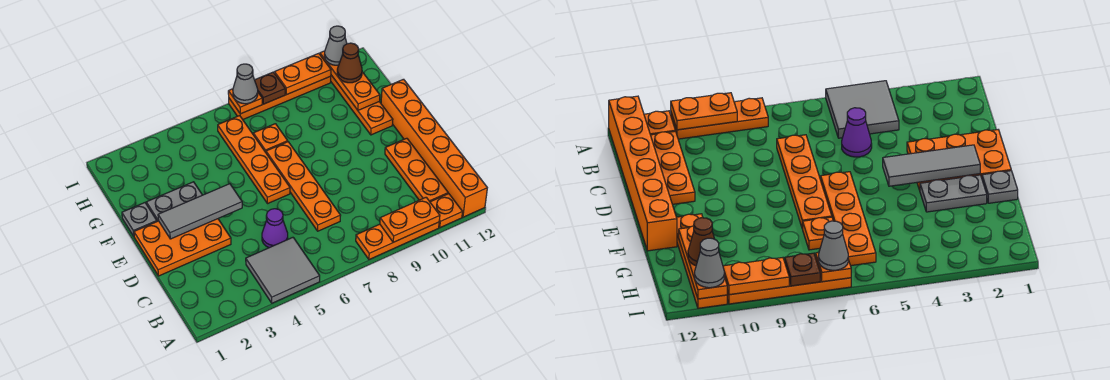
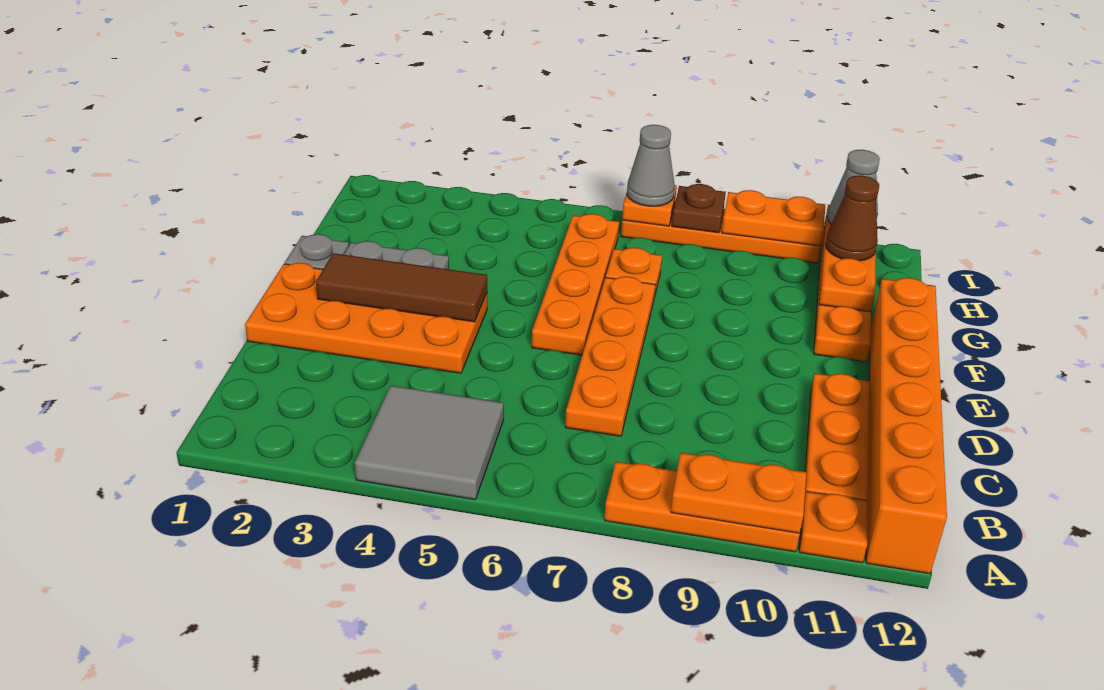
purple cone C5 level 1 -> none
orange plate D1:E3 level 1 -> orange plate D1:E4 level 1
grey tile E2:E4 level 2 -> brown tile E2:E4 level 2

